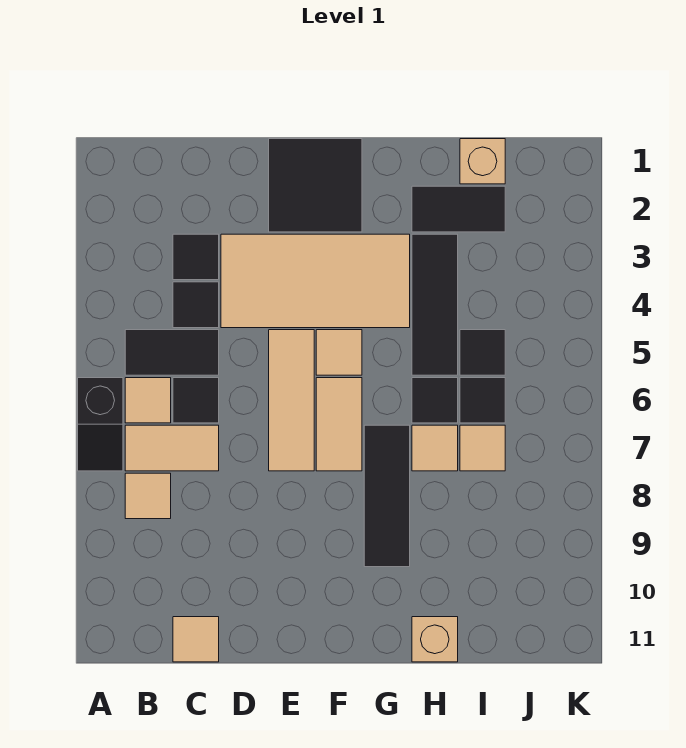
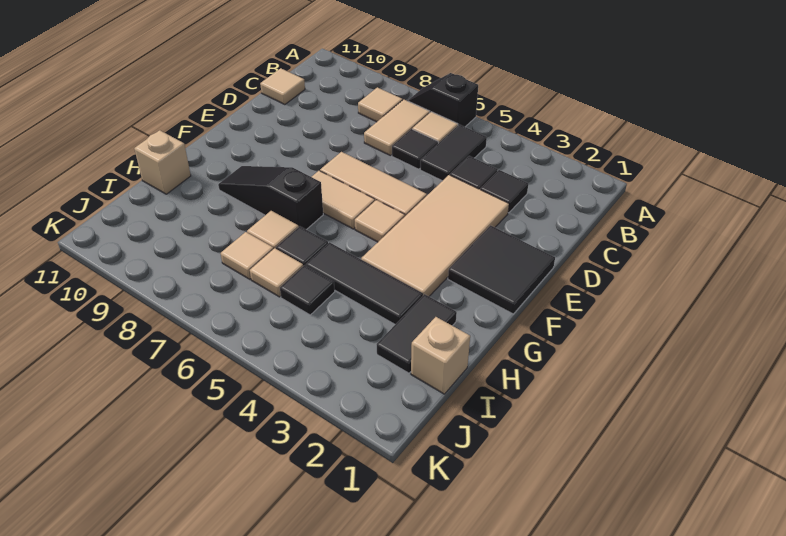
black tile G7:G9 level 1 -> black slope G7:G9 level 1 top 7
black tile I6 level 1 -> tan tile I6 level 1

